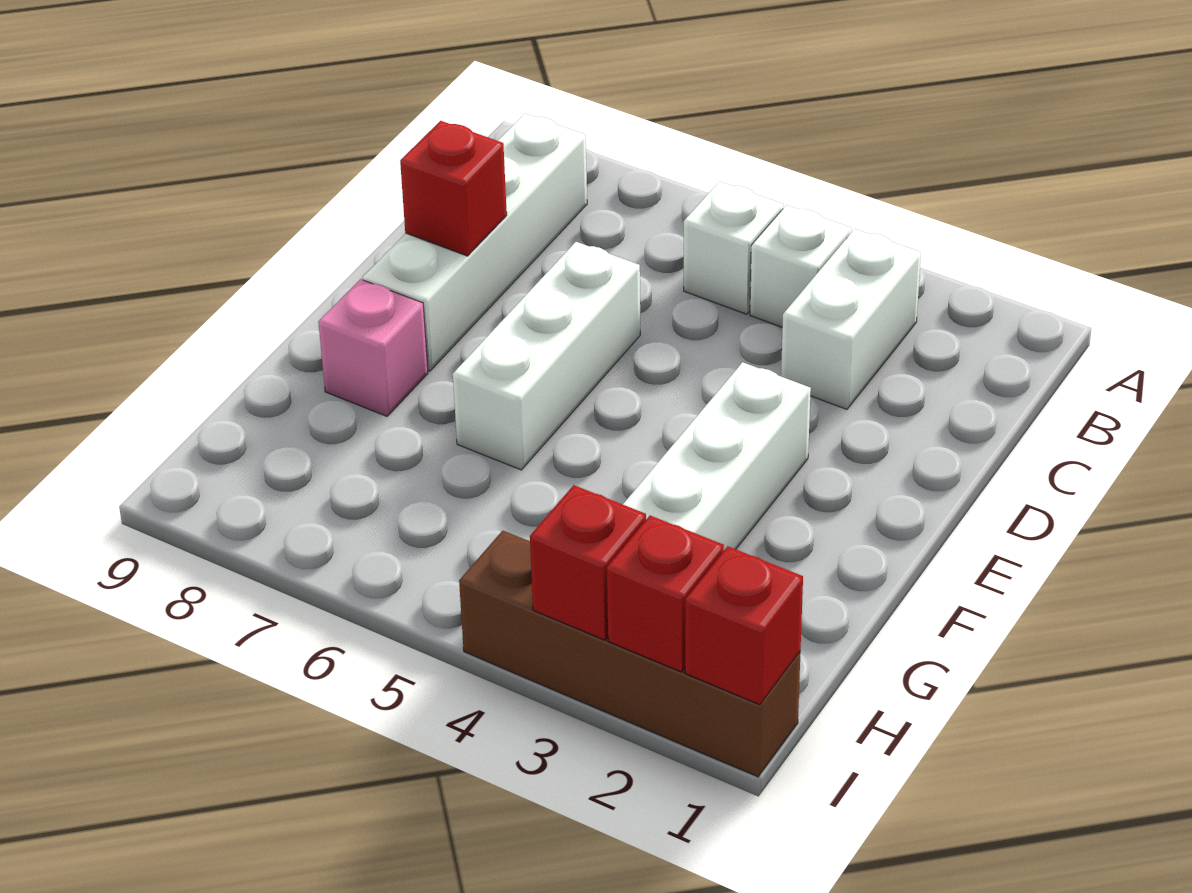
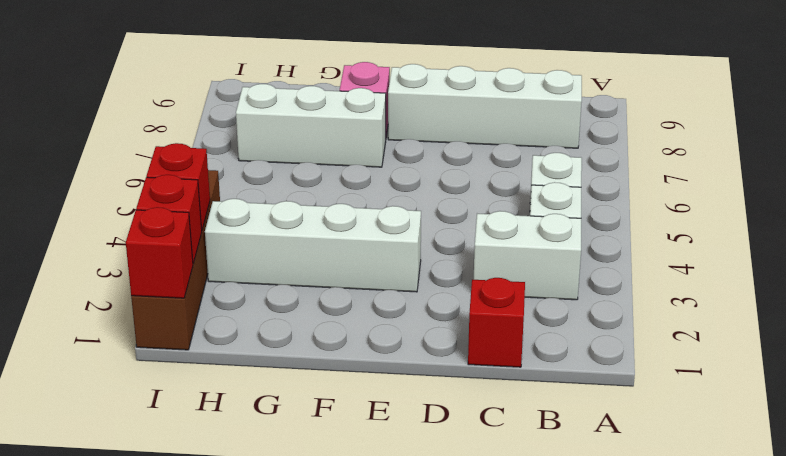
white brick D6:F6 level 1 -> white brick F7:H7 level 1
red brick D8 level 2 -> red brick C1 level 1

